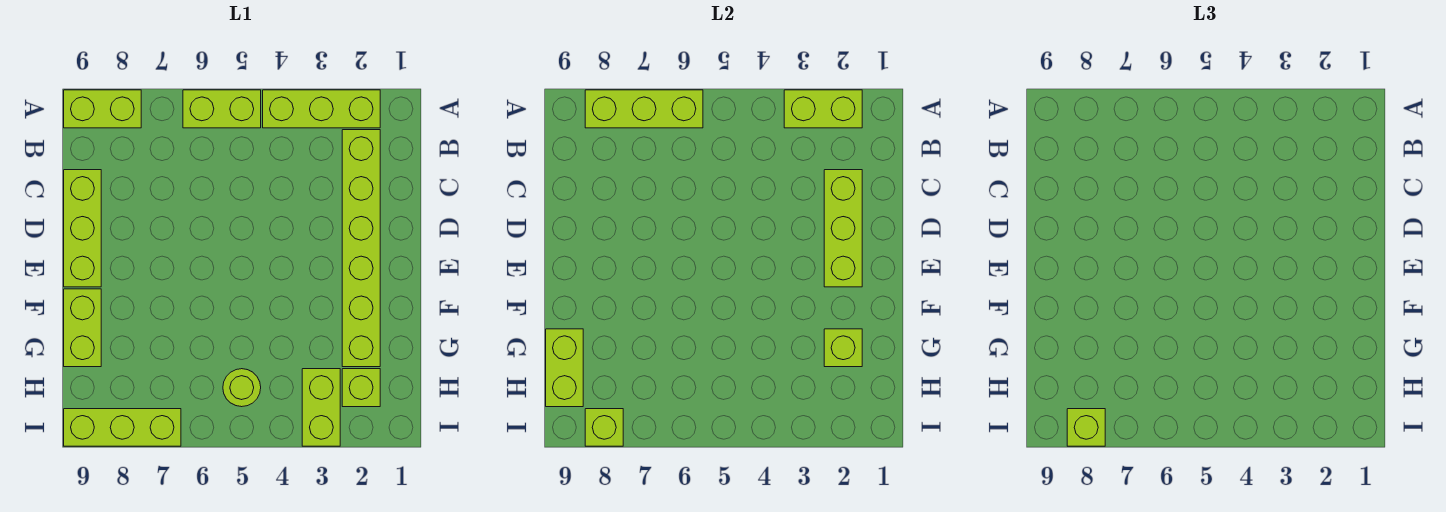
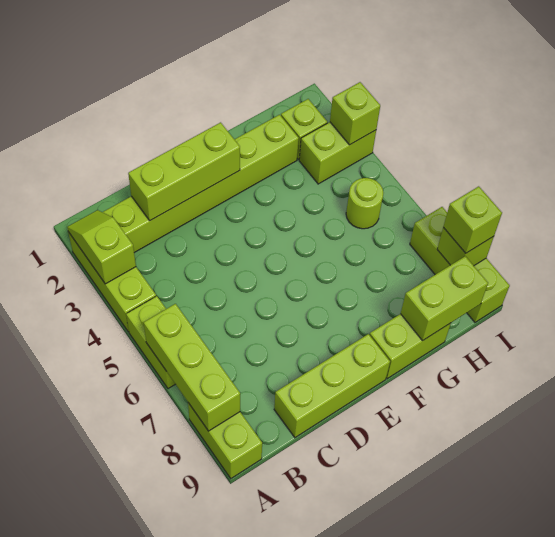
lime brick A2:A3 level 2 -> lime slope A2:A3 level 2 top 3
lime brick G2 level 2 -> lime brick I3 level 2

